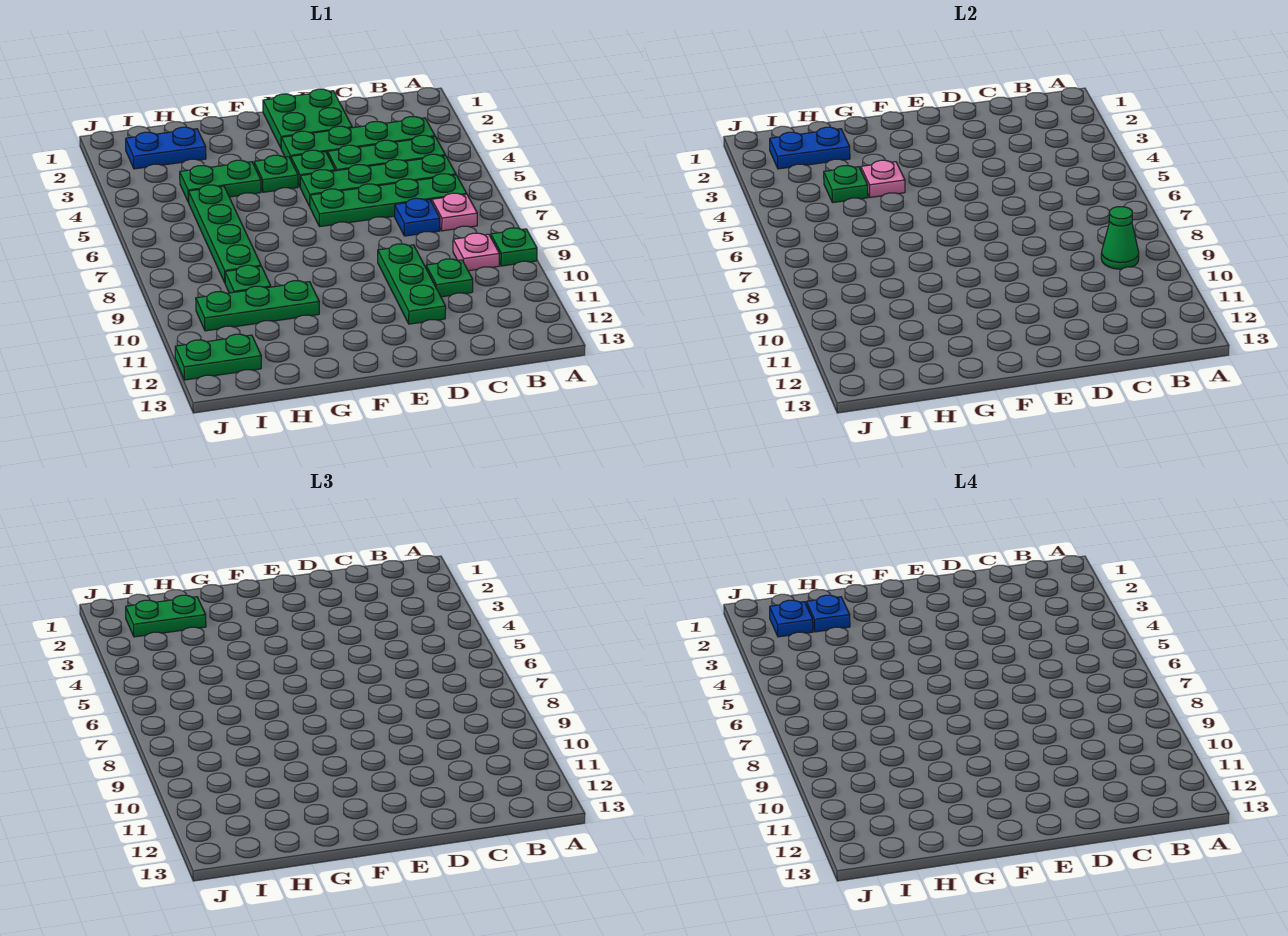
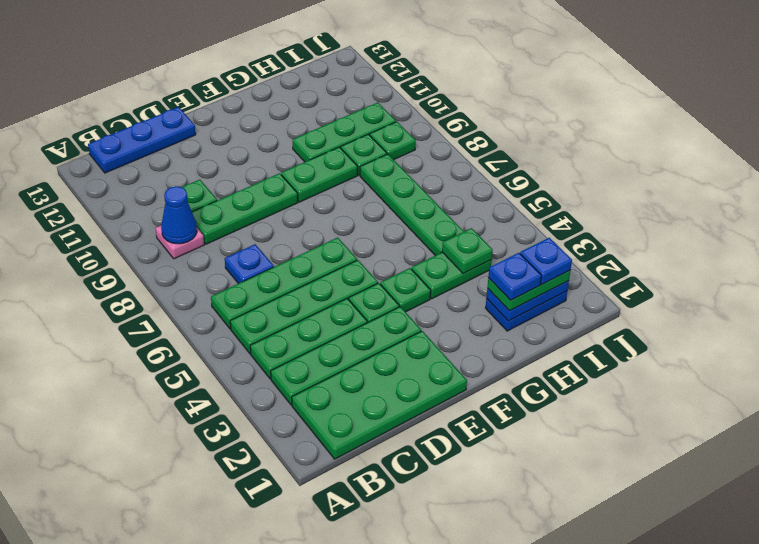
green plate A9 level 1 -> green plate I9 level 1
pink plate B7 level 1 -> none
green cone B9 level 2 -> blue cone B9 level 2
none -> blue plate B13:D13 level 1
green plate D1:E2 level 1 -> green plate B1:E2 level 1
green plate D9:D11 level 1 -> green plate C9:E9 level 1
pink plate G4 level 2 -> none
green plate I12:J12 level 1 -> green plate F9:G9 level 1

